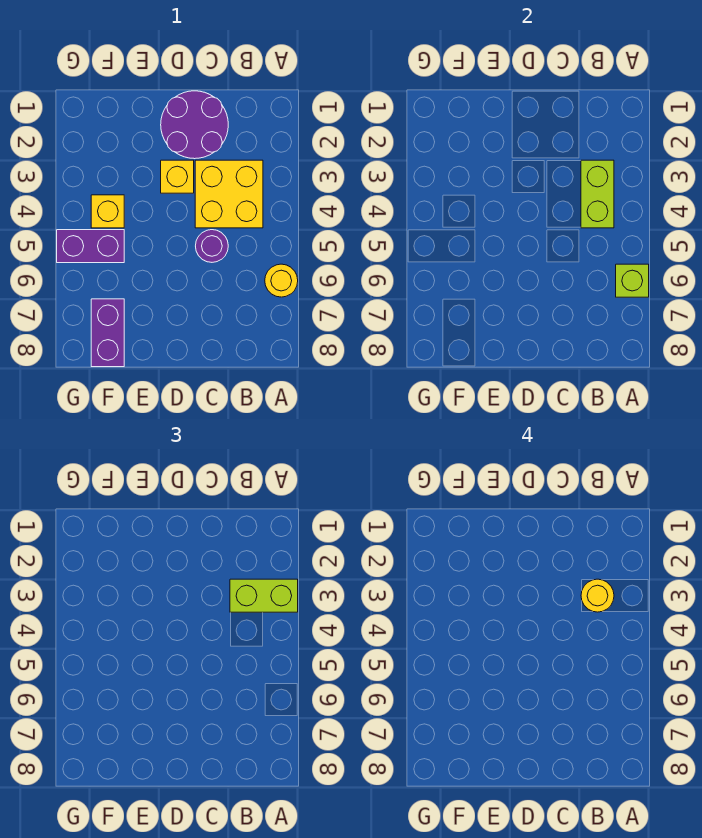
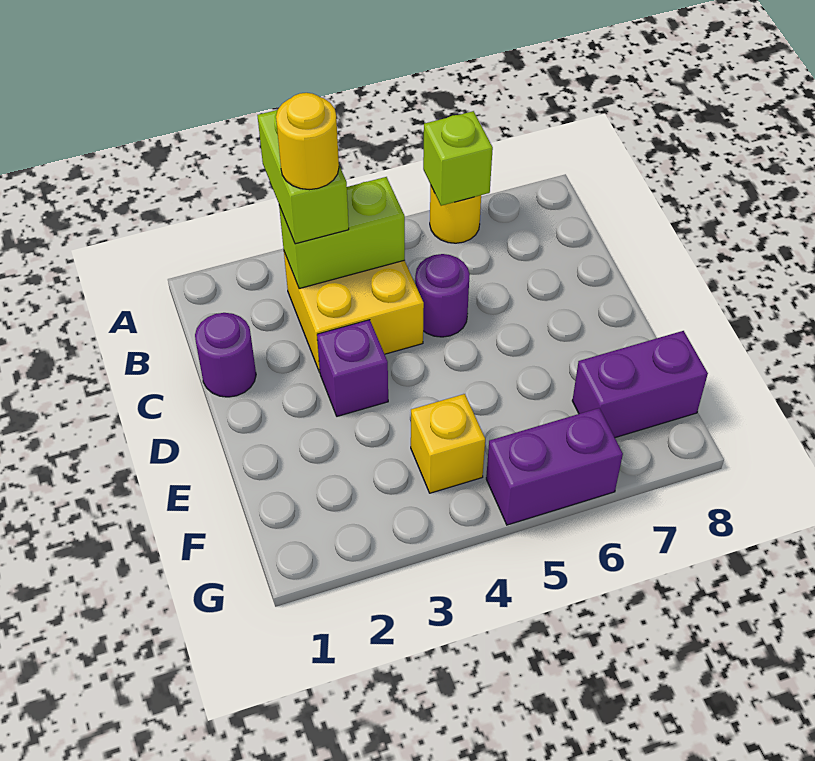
purple round brick C1:D2 level 1 -> purple round brick C1 level 1
yellow brick D3 level 1 -> purple brick D3 level 1
purple brick F5:G5 level 1 -> purple brick G5:G6 level 1

